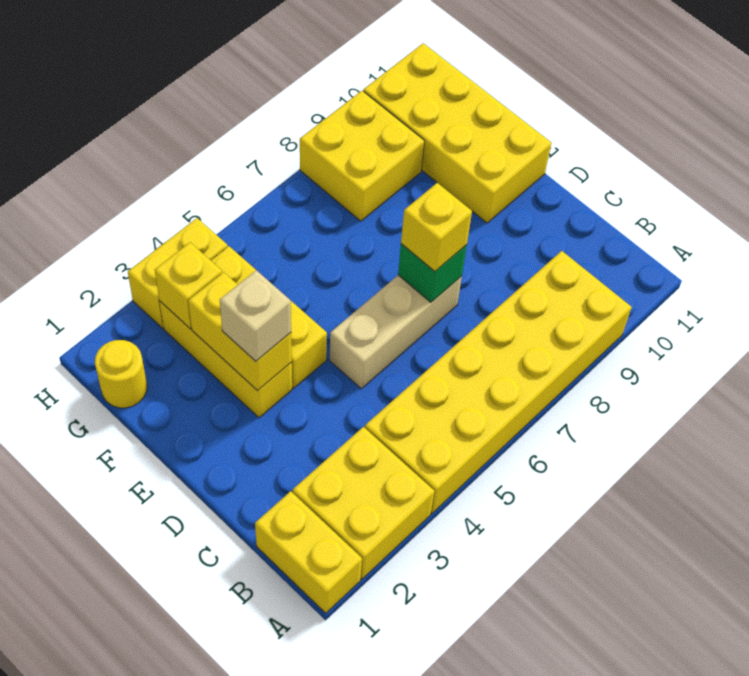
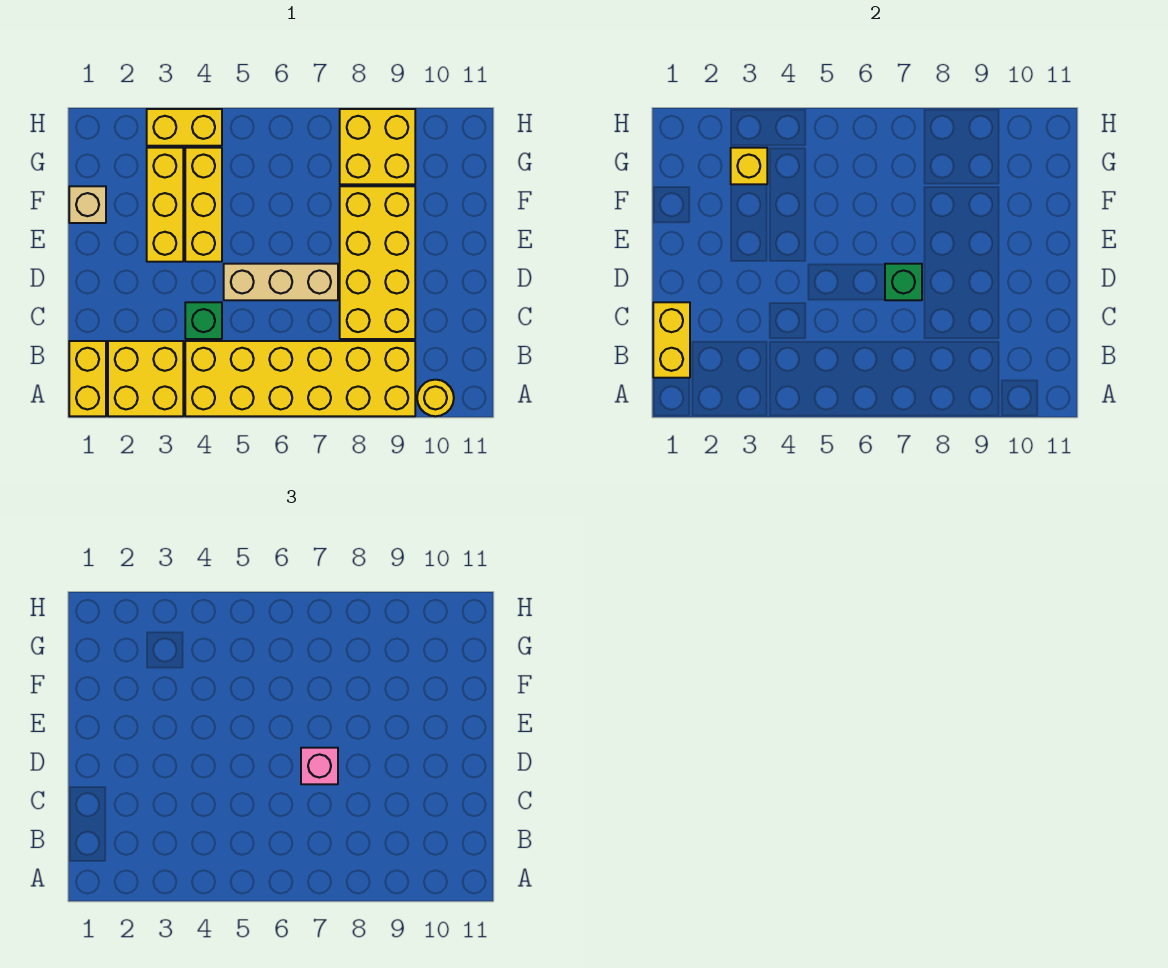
none -> green brick C4 level 1
yellow brick D7 level 3 -> pink brick D7 level 3
yellow brick E3:F3 level 2 -> yellow brick B1:C1 level 2
tan brick E3 level 3 -> tan brick F1 level 1
yellow brick E10:H11 level 1 -> yellow brick C8:F9 level 1
yellow round brick G1 level 1 -> yellow round brick A10 level 1

